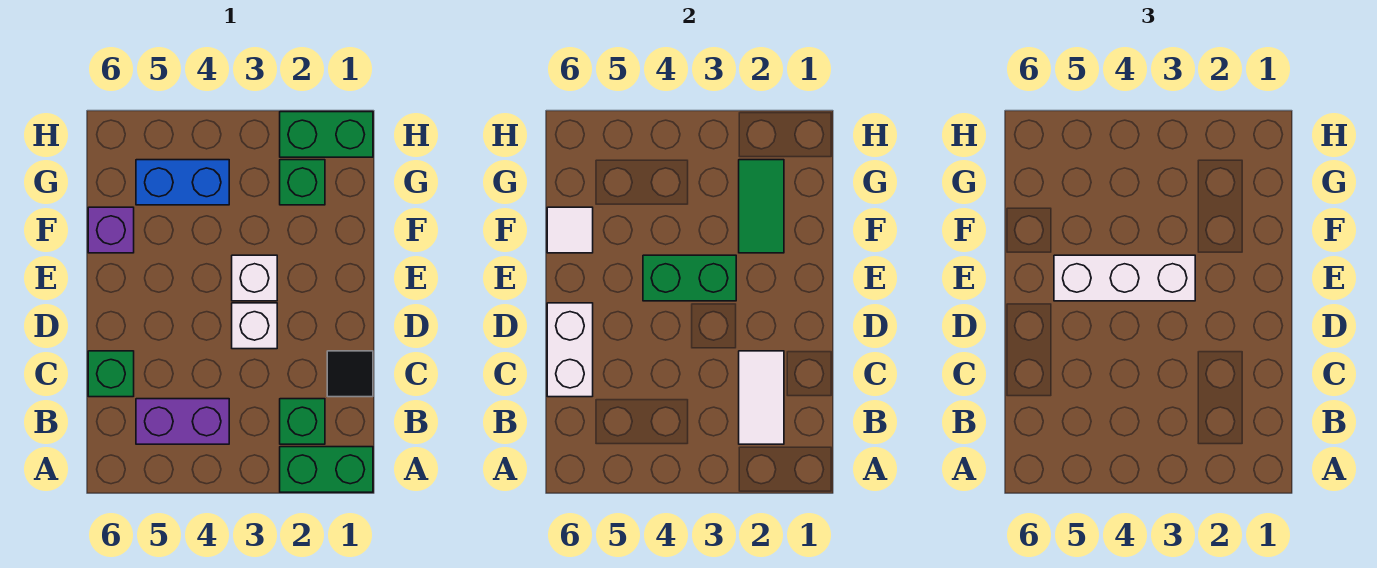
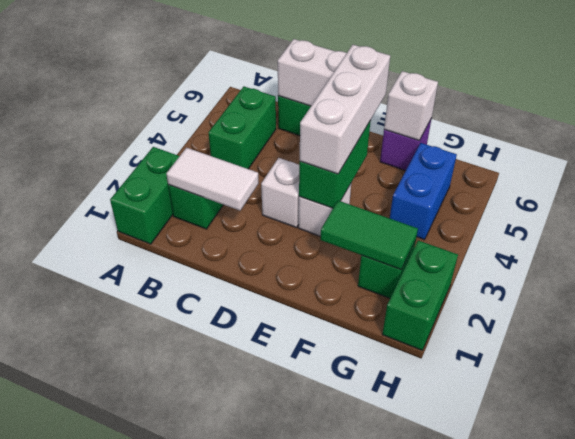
purple brick B4:B5 level 1 -> green brick B4:B5 level 1
black tile C1 level 1 -> none
white tile F6 level 2 -> white brick F6 level 2

